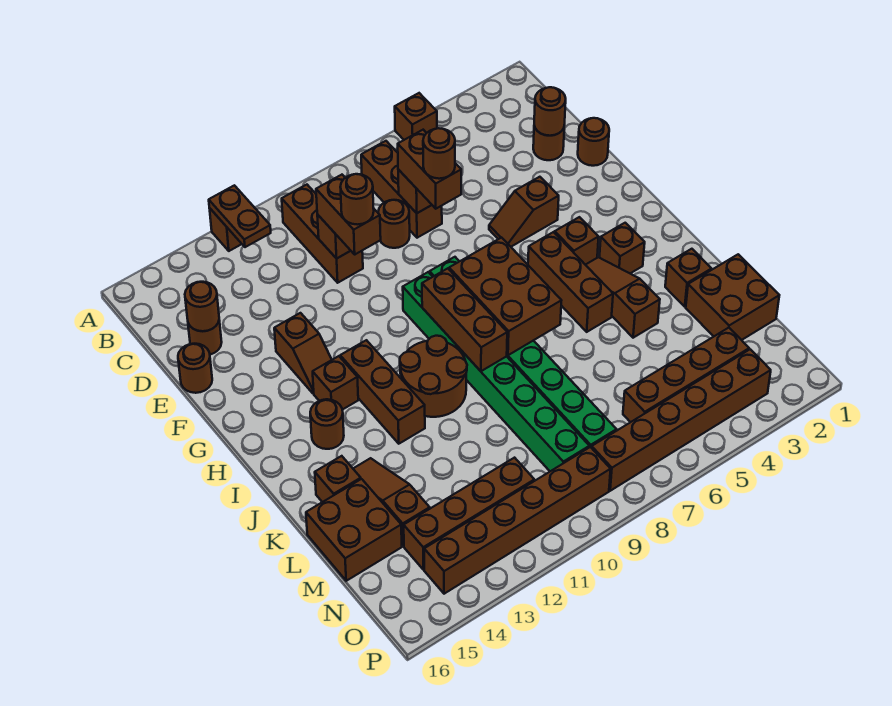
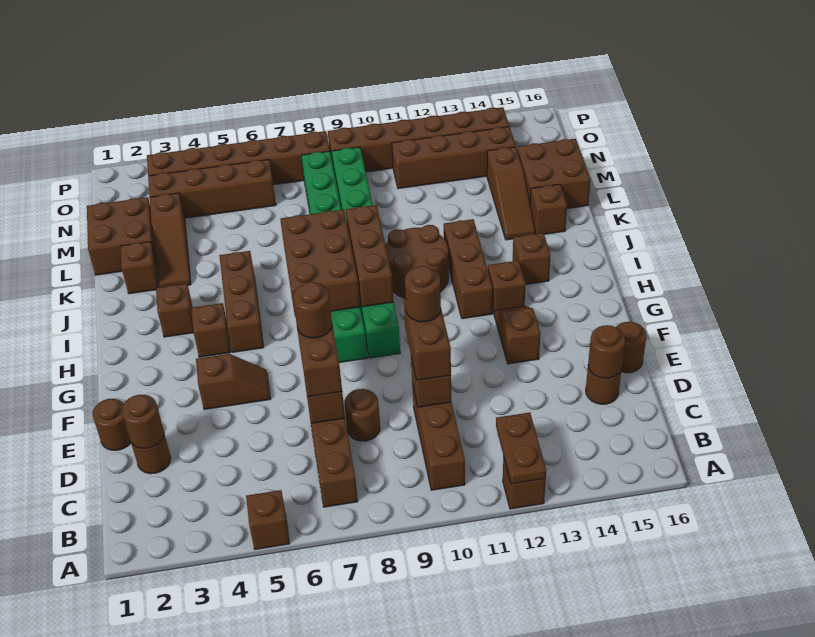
brown slope I4:K4 level 1 top K -> brown slope K3:M3 level 1 top M
brown round brick I14 level 1 -> brown brick I14 level 1

